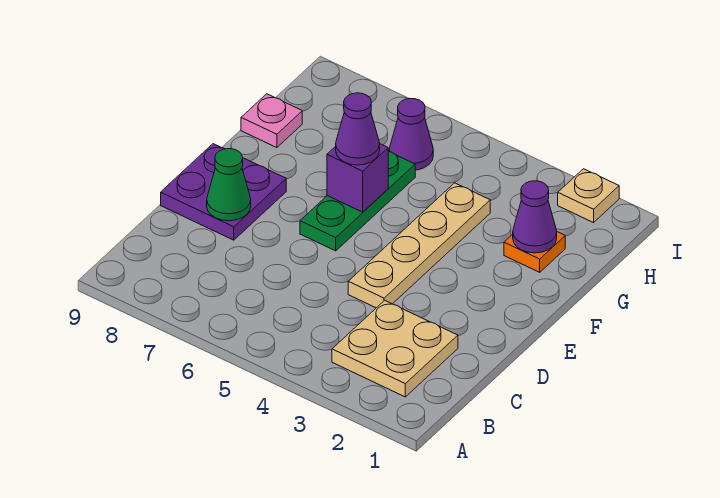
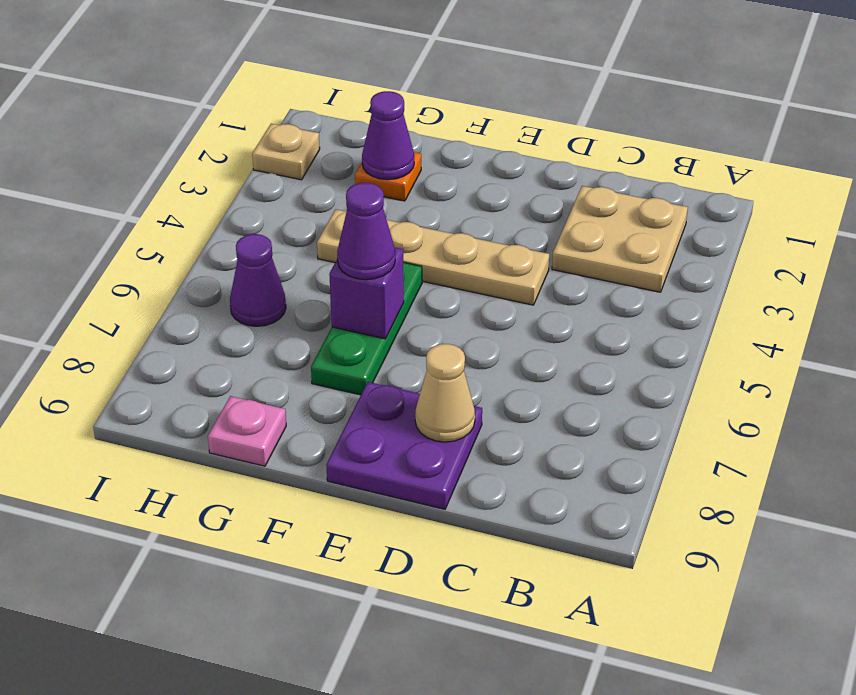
green cone D8 level 2 -> tan cone D8 level 2
green plate E6:G6 level 1 -> green plate F5:F7 level 1

